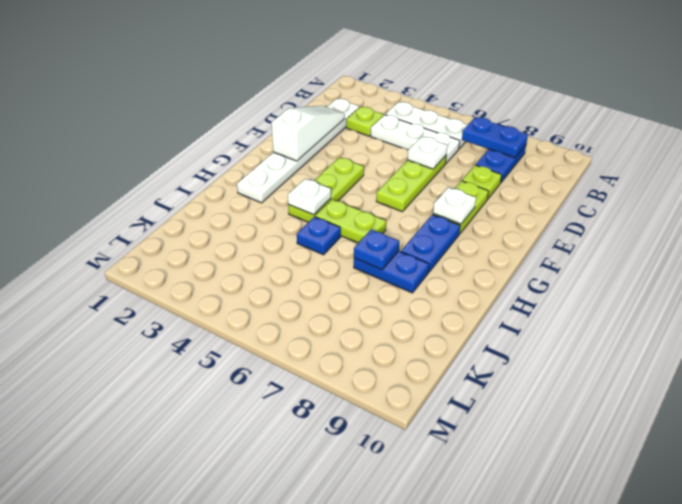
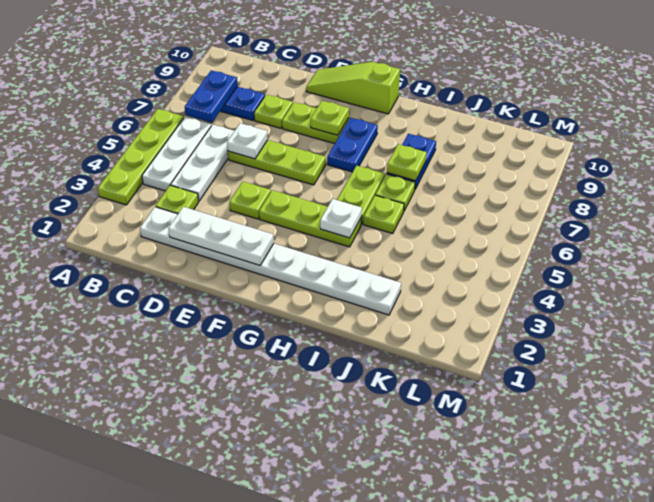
none -> lime plate A3:A6 level 1
white plate C2:H2 level 1 -> white plate C2:J2 level 1
white slope D2:F2 level 2 top F -> white plate D2:F2 level 2
none -> lime plate E4 level 1
none -> lime slope E10:G10 level 1 top G
white plate F8 level 2 -> lime plate F8 level 2
blue plate G8:H8 level 1 -> blue plate G7:G8 level 1
blue plate I5 level 1 -> lime plate I5 level 1
none -> lime plate I6 level 1
blue plate I7 level 2 -> lime plate I7 level 2

